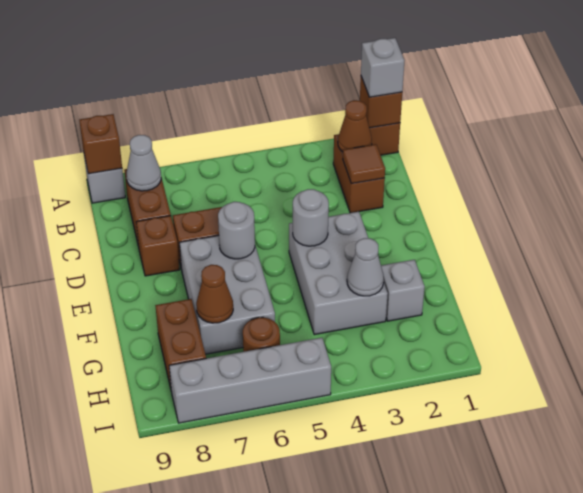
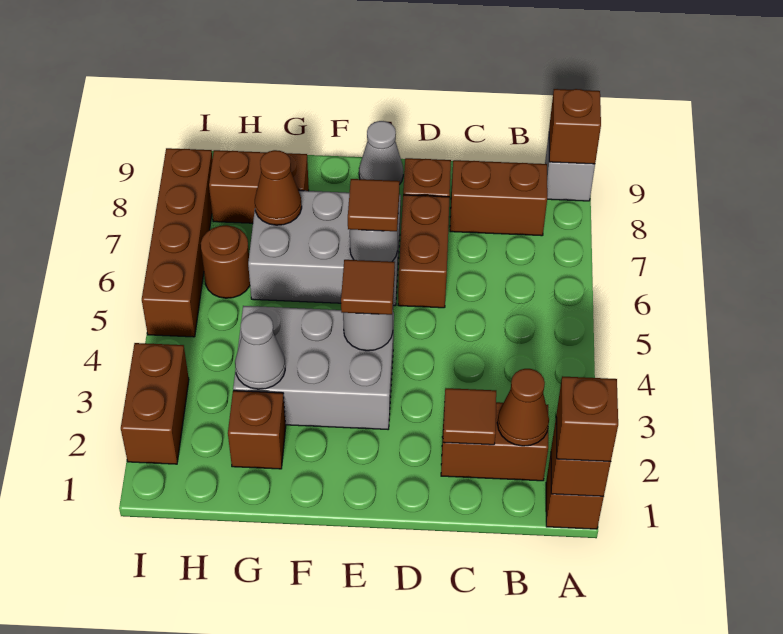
grey brick A1 level 3 -> brown brick A1 level 3
grey cone B8 level 2 -> grey cone E9 level 1
none -> brown tile E4 level 3
none -> brown tile E6 level 3
grey brick G2 level 1 -> brown brick G2 level 1
none -> brown brick I2:I3 level 1
grey brick I5:I8 level 1 -> brown brick I5:I8 level 1

